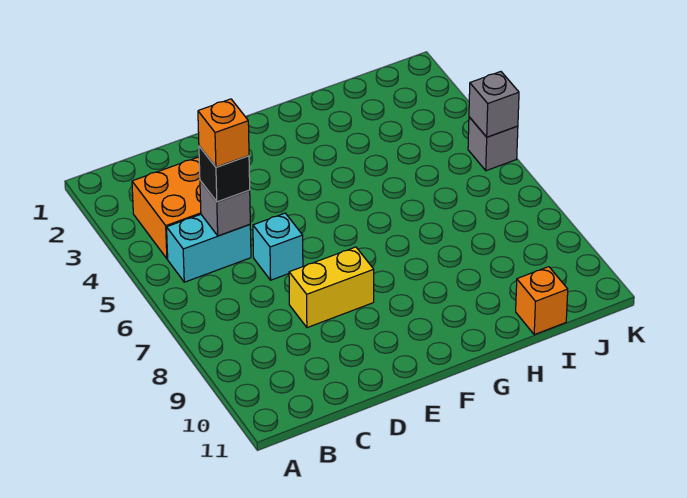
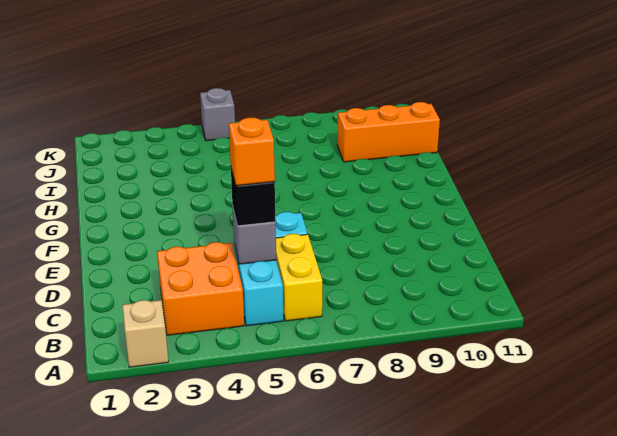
none -> tan brick A2 level 1
yellow brick D8:E8 level 1 -> yellow brick B6:C6 level 1
orange brick I11 level 1 -> orange brick I9:I11 level 1
grey brick K5 level 2 -> none

